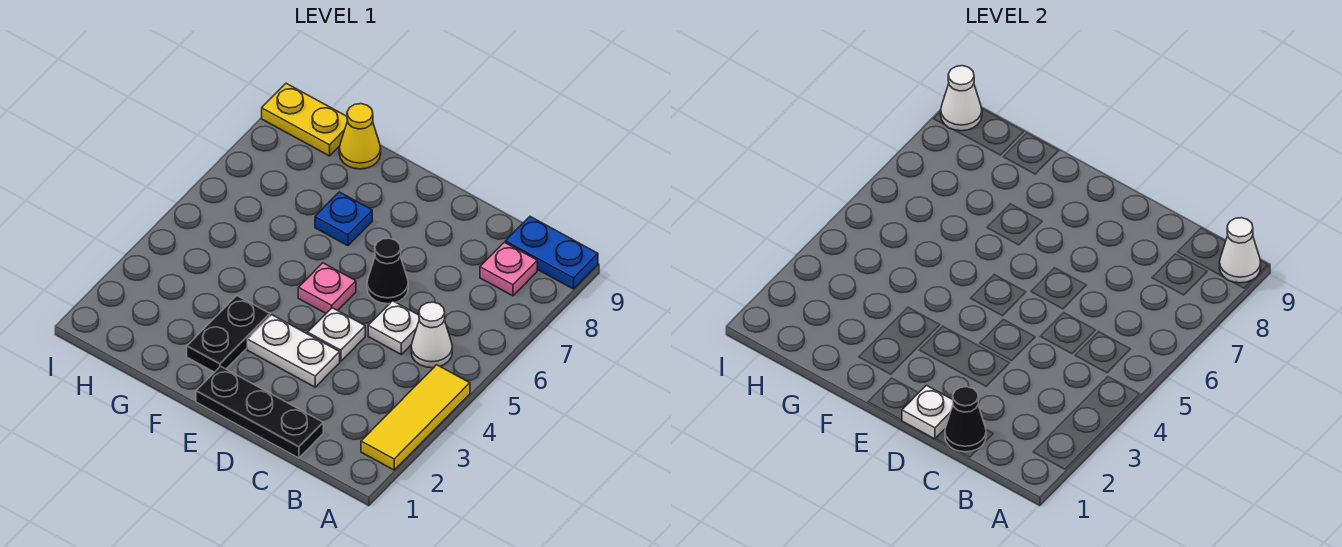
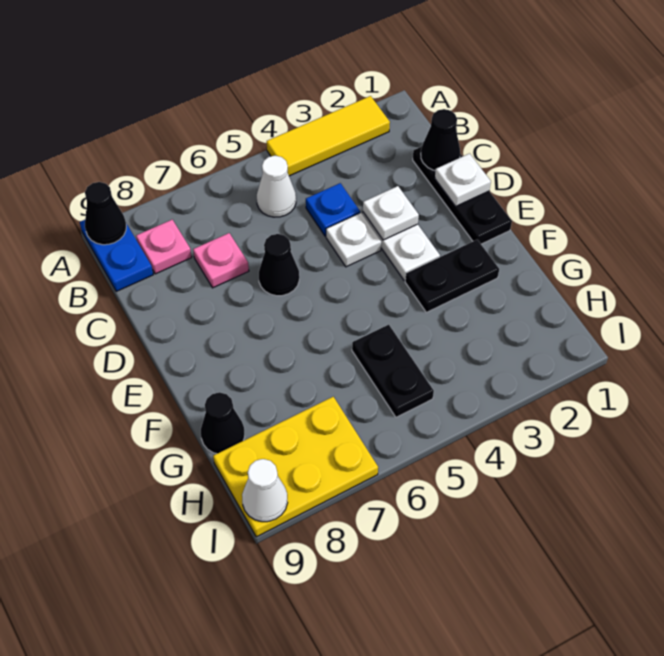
white cone A9 level 2 -> black cone A9 level 2
white plate C5 level 1 -> white plate D3 level 2
pink plate E5 level 1 -> pink plate C7 level 1
blue plate F7 level 1 -> blue plate C4 level 1
none -> black plate G5:H5 level 1
yellow cone G9 level 1 -> black cone G9 level 1
yellow plate H9:I9 level 1 -> yellow plate H7:I9 level 1

